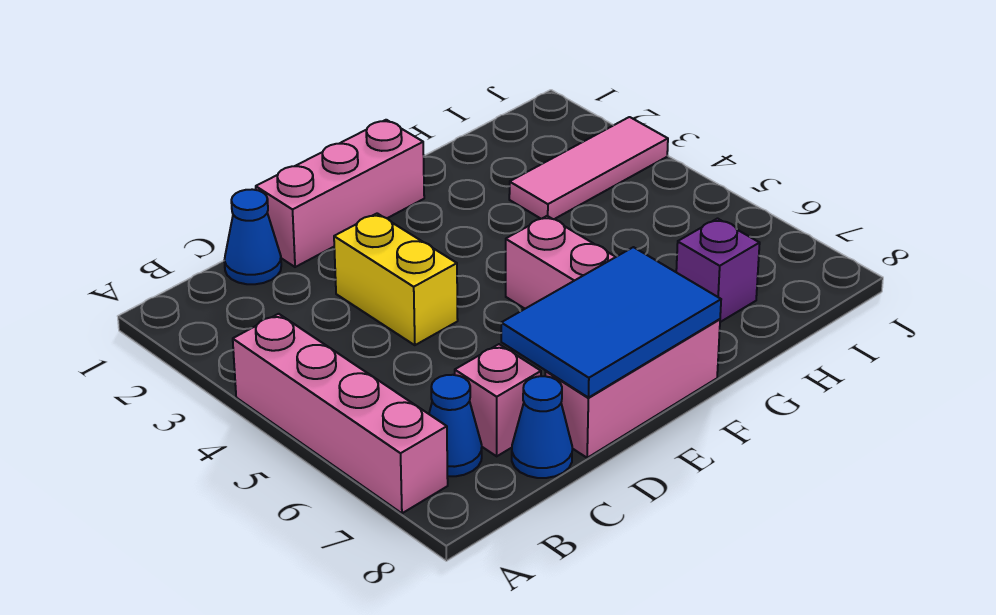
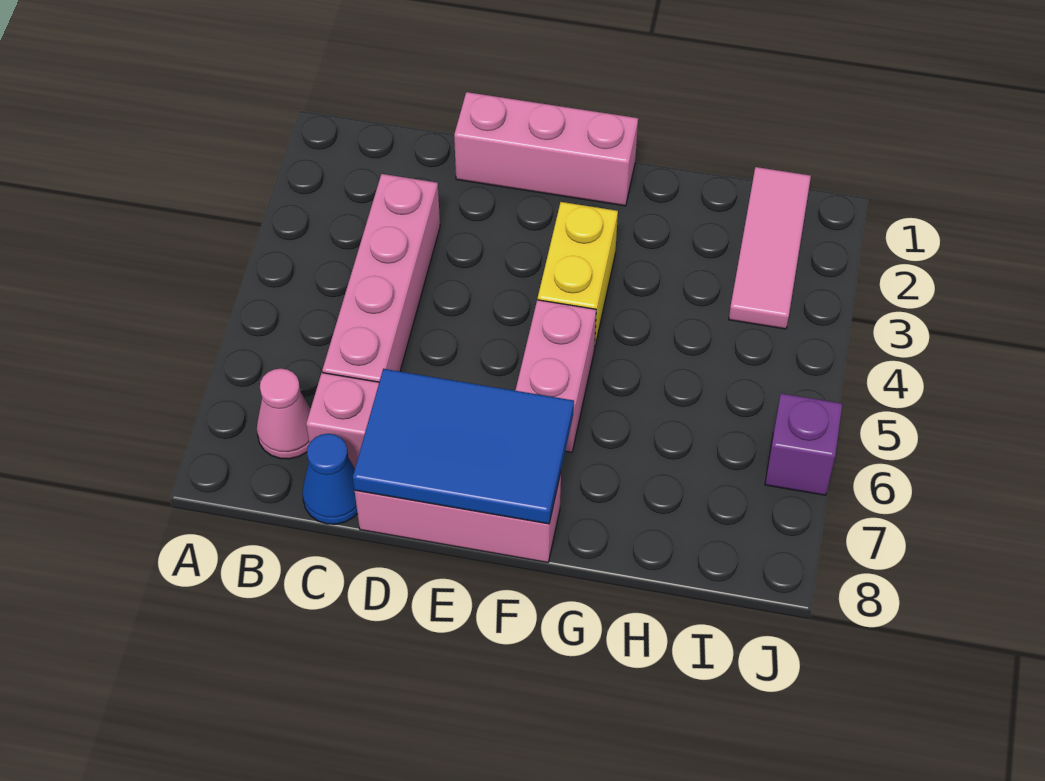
pink brick A4:A7 level 1 -> pink brick C3:C6 level 1
blue cone B7 level 1 -> pink cone B7 level 1
blue cone C1 level 1 -> none
yellow brick D3:D4 level 1 -> yellow brick F3:F4 level 1
pink tile H3:J3 level 1 -> pink tile I1:I3 level 1
purple brick H7 level 1 -> purple brick J6 level 1

